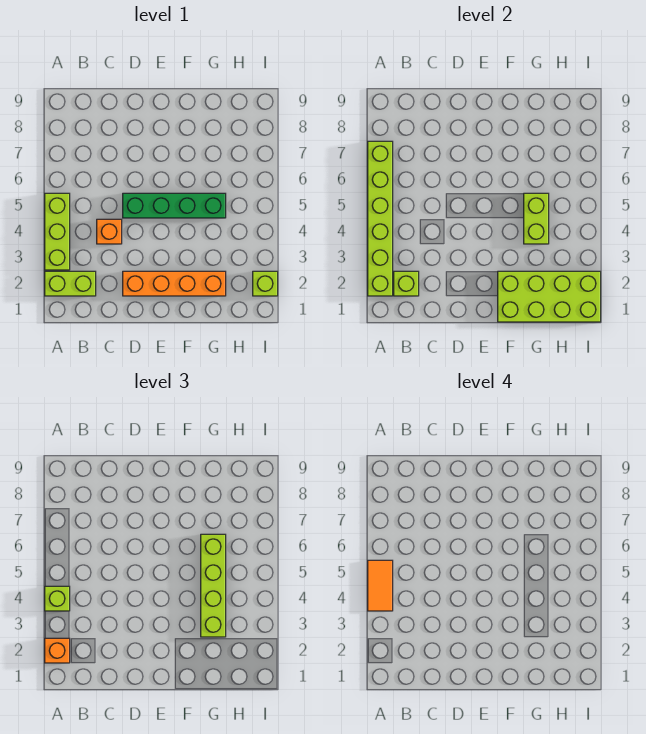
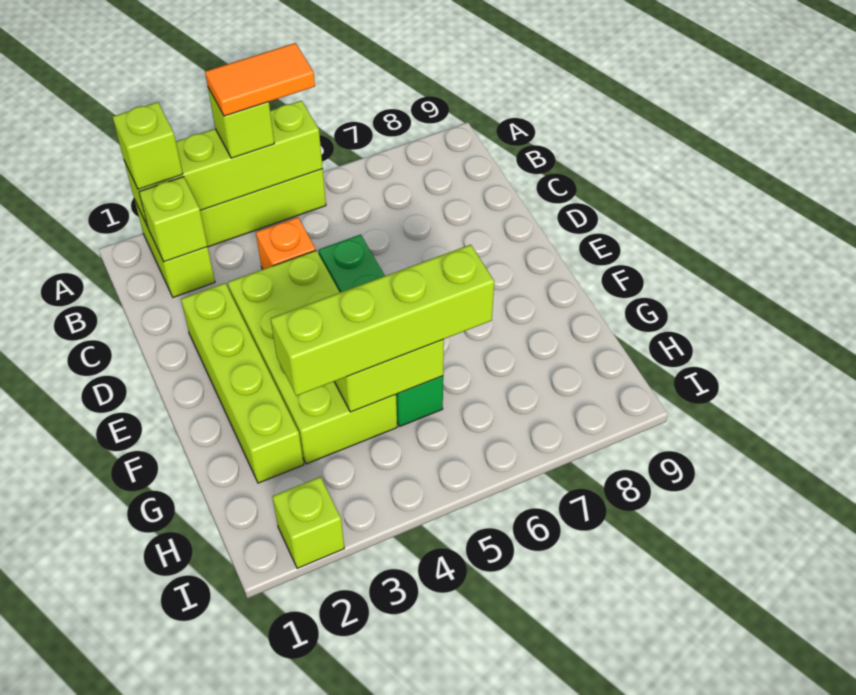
lime brick A2:A7 level 2 -> lime brick A2:A5 level 2
orange brick A2 level 3 -> lime brick A2 level 3
orange brick D2:G2 level 1 -> lime brick D2:G2 level 1
lime brick F1:I2 level 2 -> lime brick D3:G4 level 1

